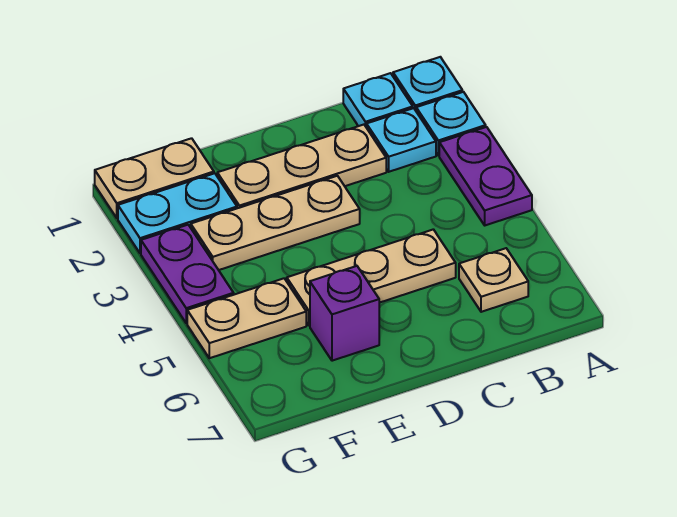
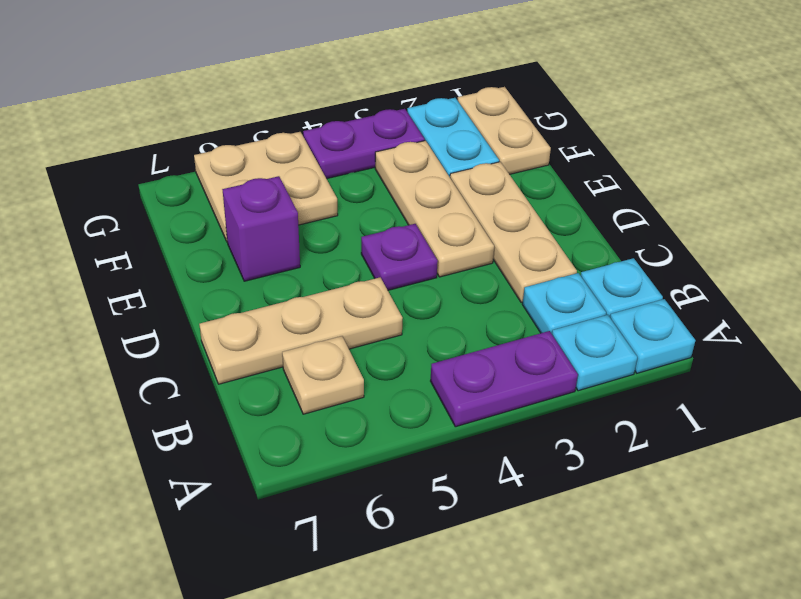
tan plate C5:E5 level 1 -> tan plate C5:C7 level 1
none -> purple plate D4 level 1
tan plate F5:G5 level 1 -> tan plate F5:G6 level 1

